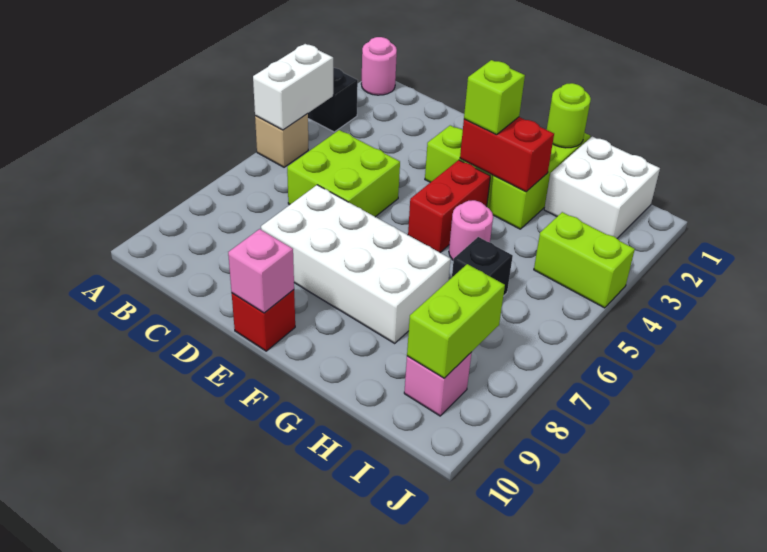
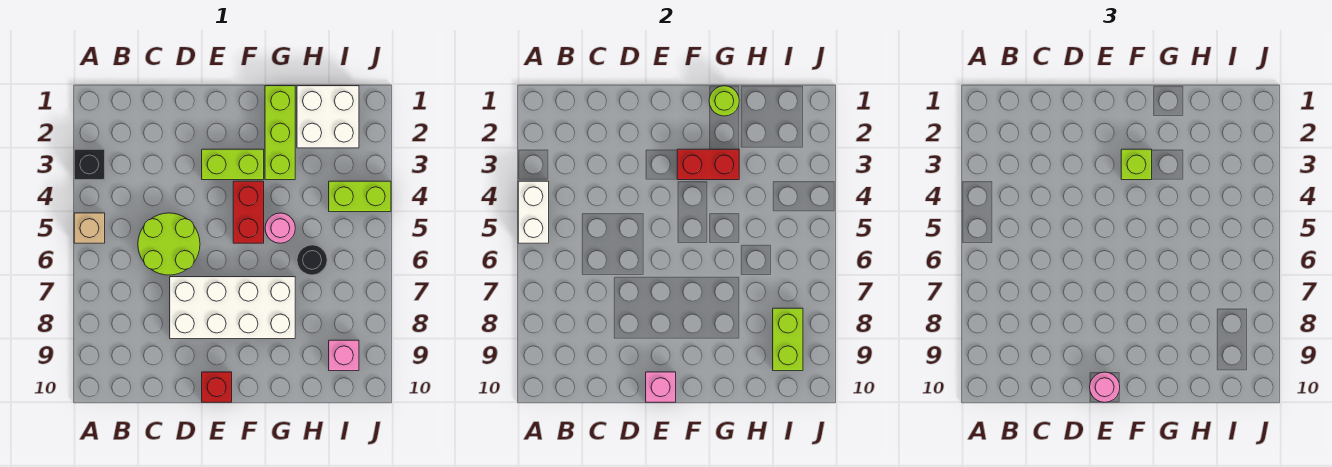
pink round brick A1 level 1 -> pink round brick E10 level 3
lime brick C5:D6 level 1 -> lime round brick C5:D6 level 1
black brick H6 level 1 -> black round brick H6 level 1

